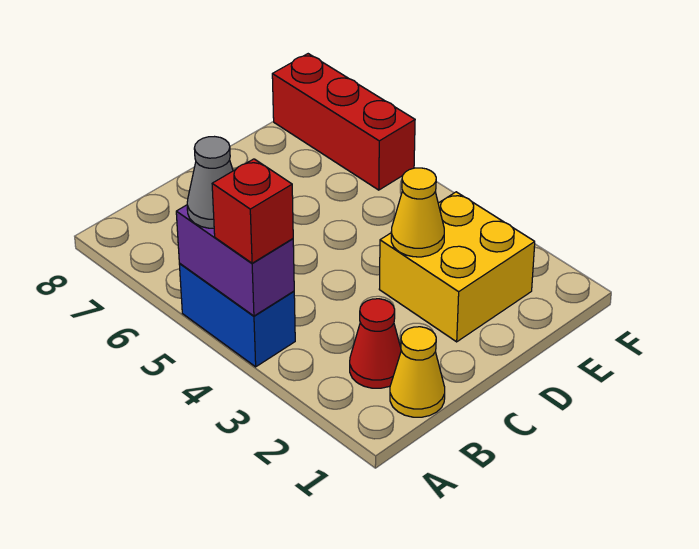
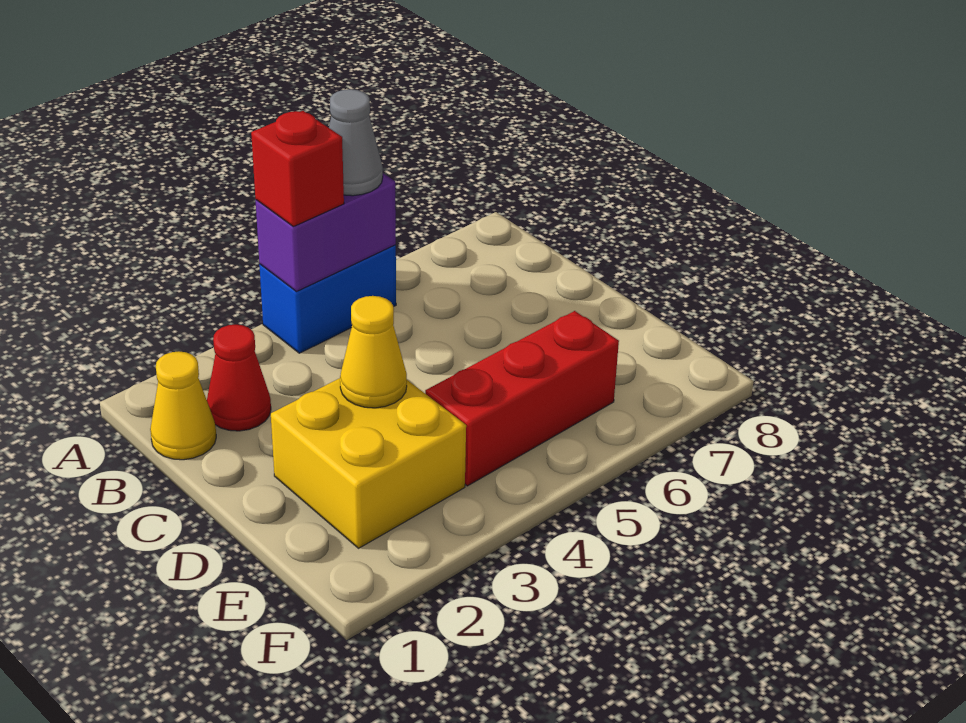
red brick F6:F8 level 1 -> red brick E4:E6 level 1

